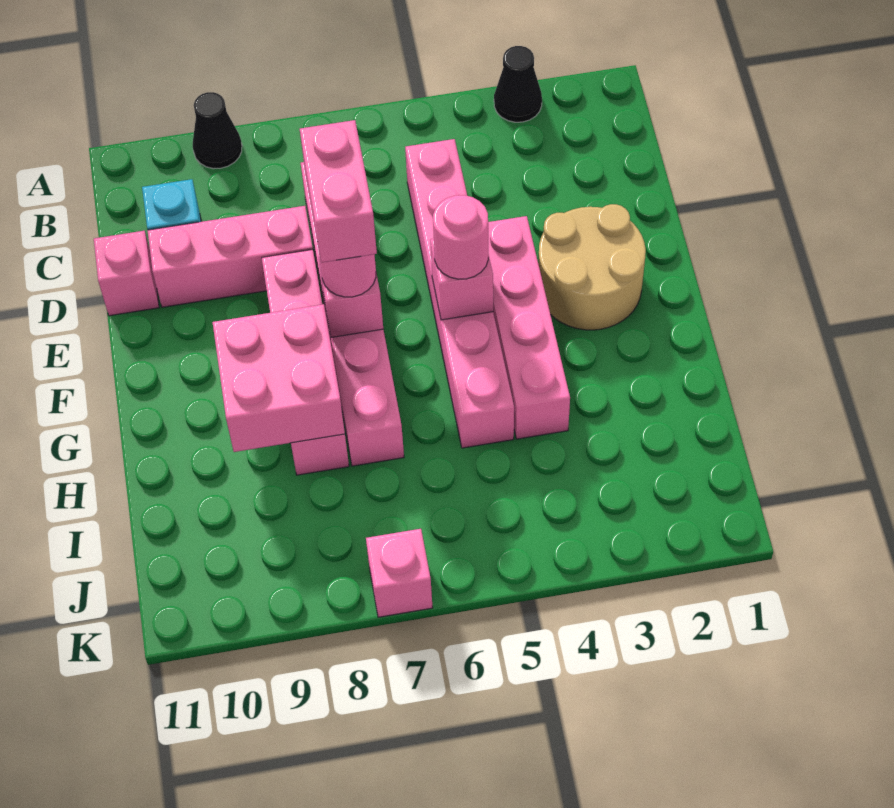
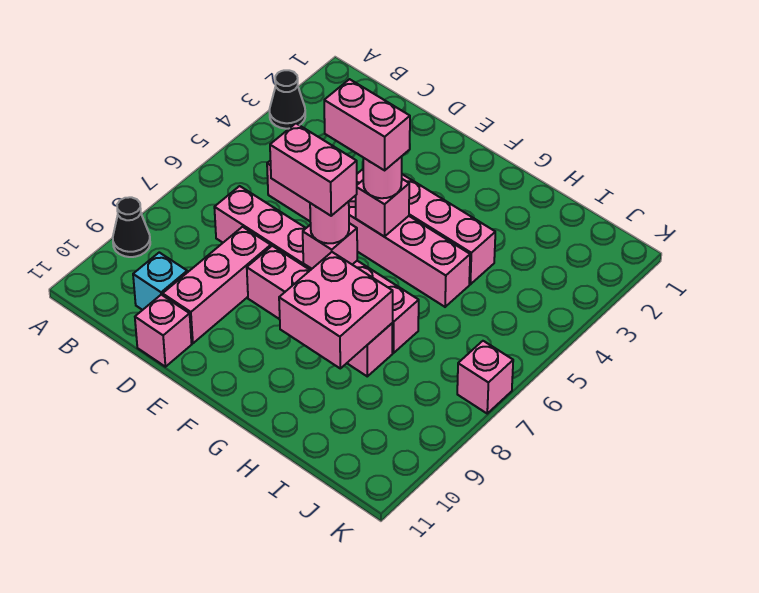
tan round brick E2:F3 level 1 -> none
none -> pink brick E5:F5 level 4

